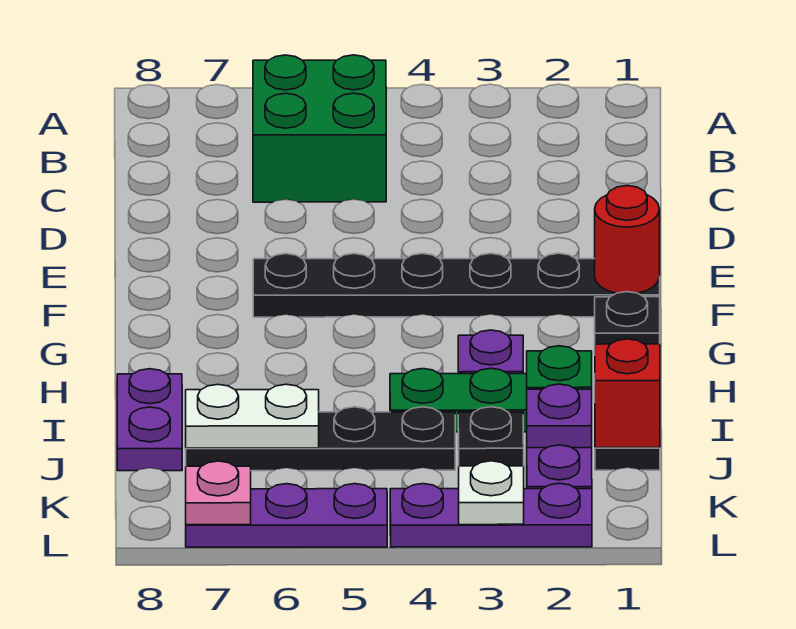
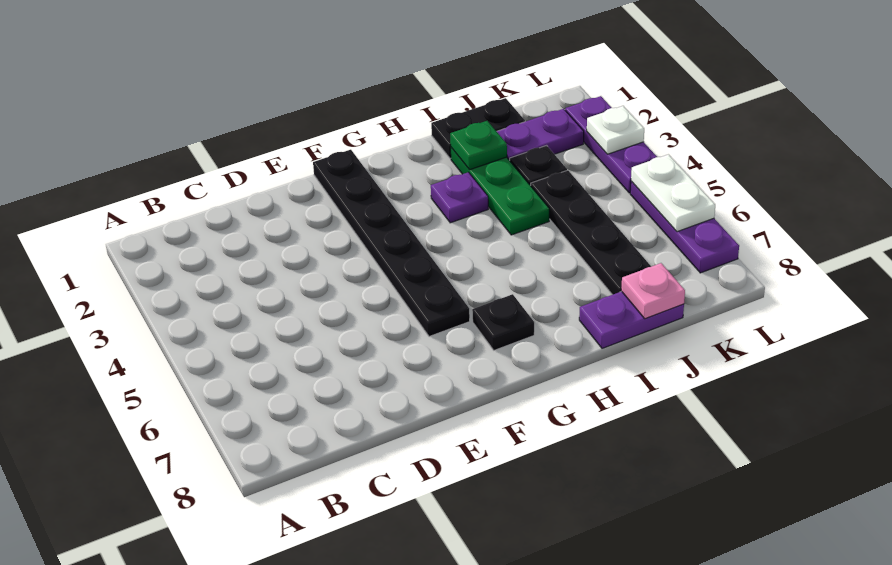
green brick B5:C6 level 1 -> none
red round brick F1 level 2 -> none
black plate G1 level 1 -> black plate G7 level 1
red brick J1 level 2 -> none
purple plate J2 level 2 -> none
white plate J6:J7 level 2 -> white plate L5:L6 level 2
pink plate L7 level 2 -> pink plate J8 level 2

